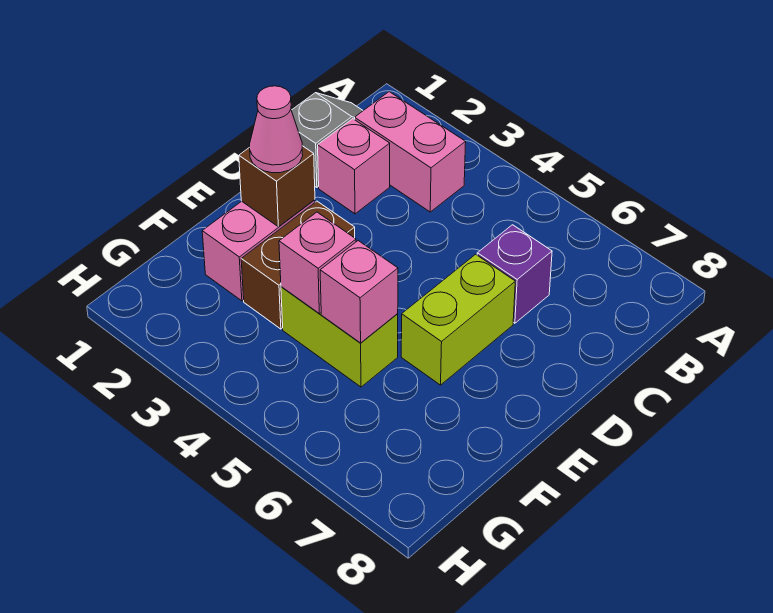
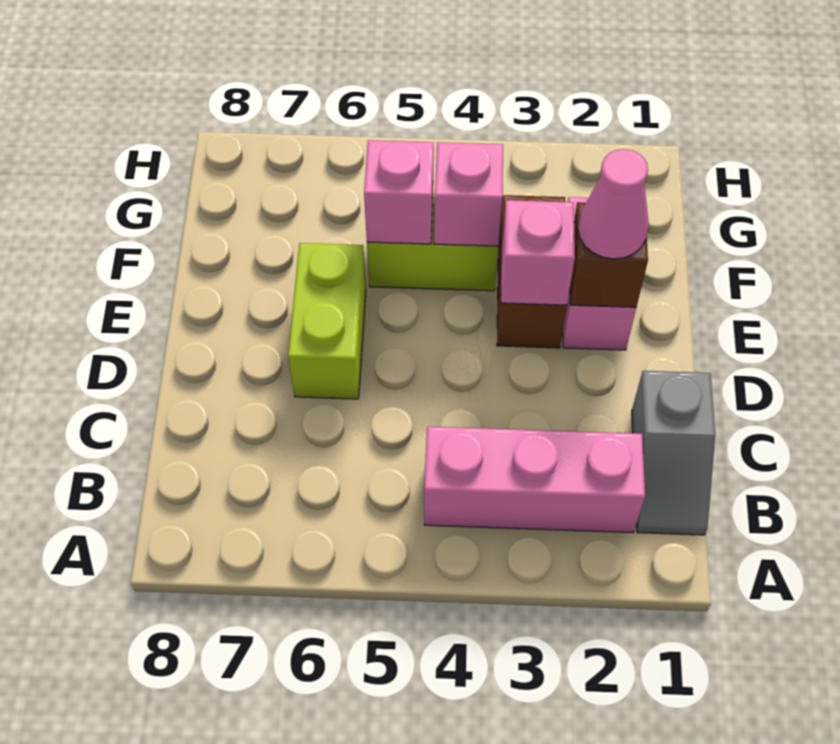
pink brick B2:B3 level 1 -> pink brick B2:B4 level 1
pink brick C2 level 1 -> pink brick E3 level 2
purple brick C6 level 1 -> none

